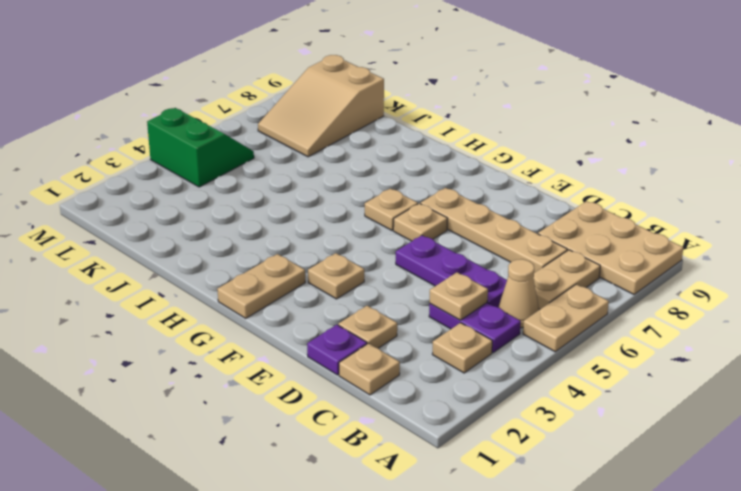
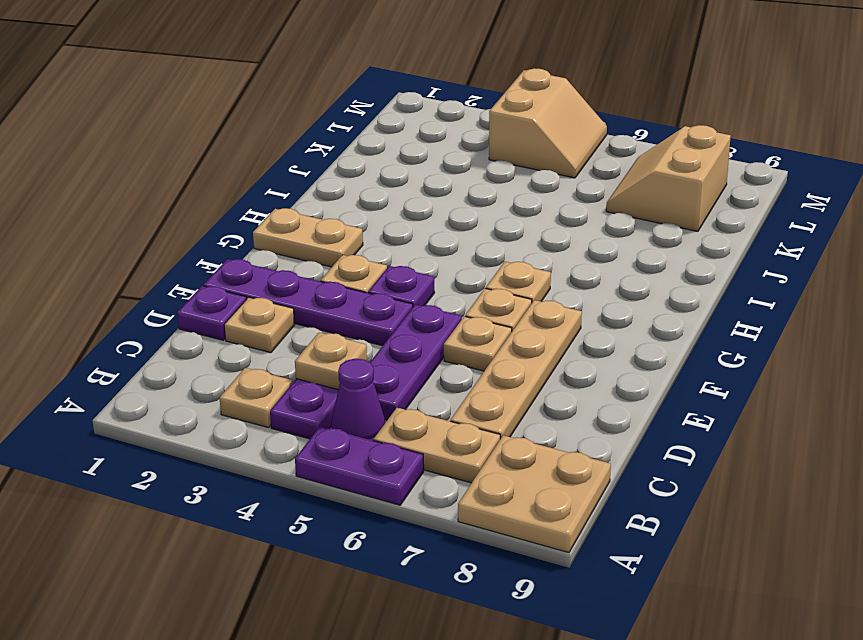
tan plate A5:A6 level 1 -> purple plate A5:A6 level 1
tan plate A8:C9 level 1 -> tan plate A8:B9 level 1
tan cone B5 level 1 -> purple cone B5 level 1
tan plate C1 level 1 -> tan plate E6 level 1
none -> purple plate E1:E4 level 1
none -> purple plate F4 level 1
tan slope K7:L9 level 1 top 9 -> tan slope K7:L8 level 1 top 8
green slope L4:M5 level 1 top 4 -> tan slope L4:M5 level 1 top 4

